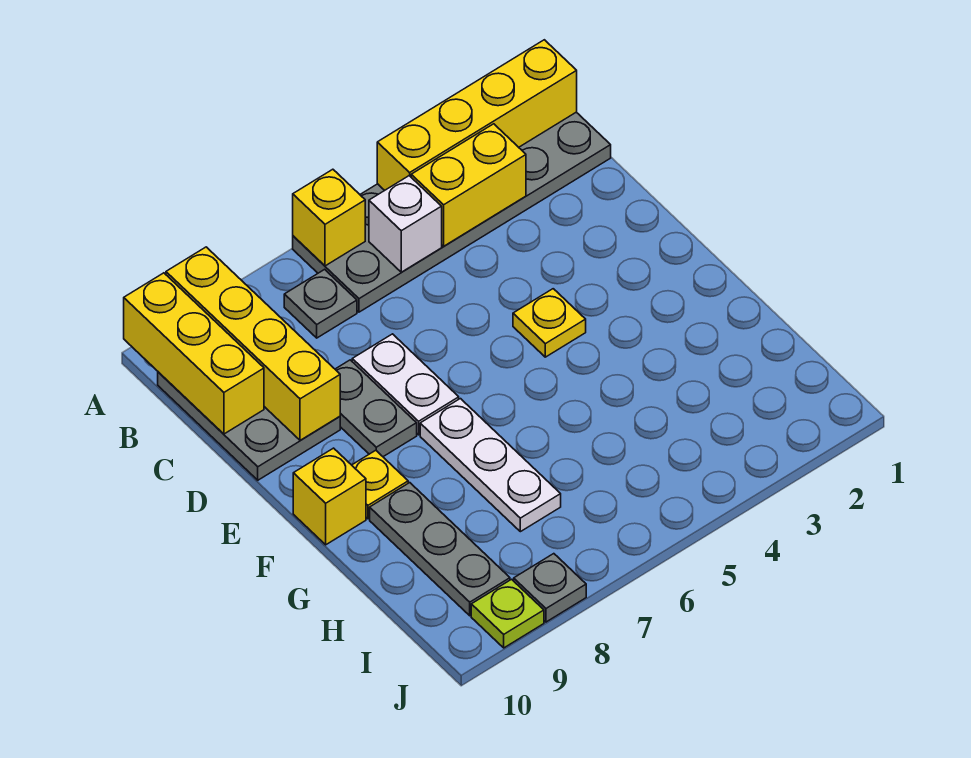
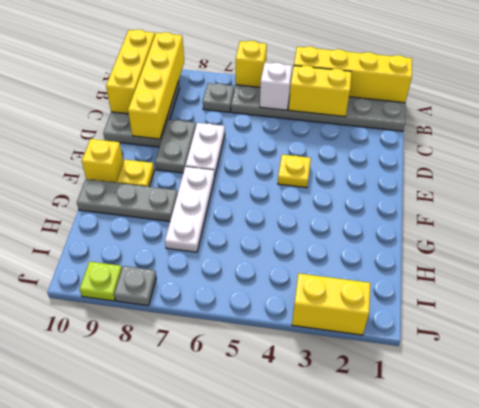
grey plate G9:I9 level 1 -> grey plate G8:G10 level 1
none -> yellow brick J2:J3 level 1

